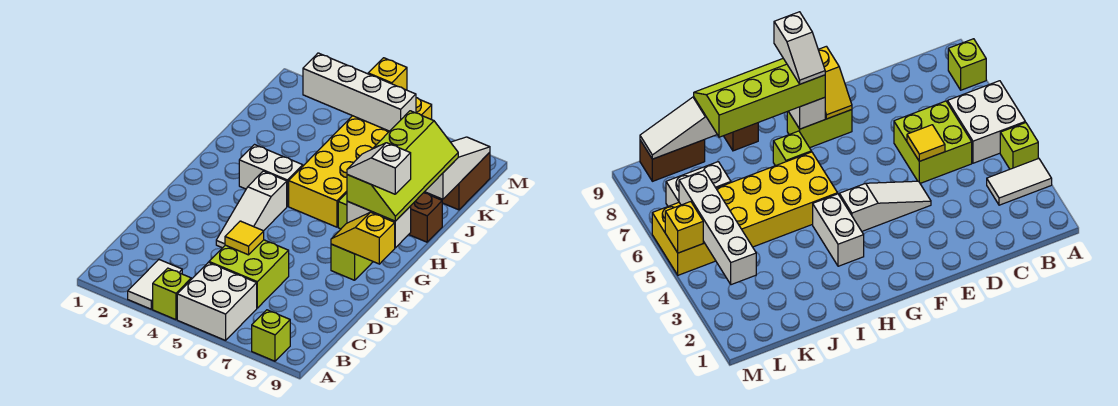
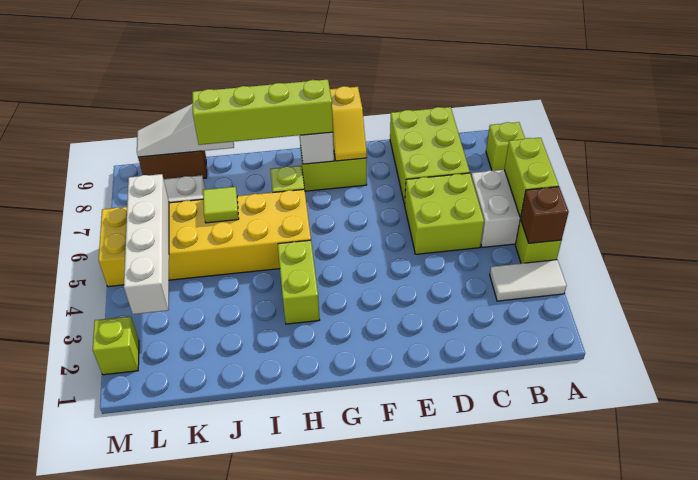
none -> lime brick A5:A6 level 2
none -> lime brick C7:D9 level 1
yellow tile D5 level 2 -> none
white slope E4:G4 level 1 top G -> none
white slope G8:G9 level 4 top 9 -> none
white brick H3:H4 level 1 -> lime brick H3:H4 level 1
brown brick I9 level 1 -> brown brick A4 level 2
none -> lime tile J6 level 2
none -> lime brick M2 level 1
yellow brick M5 level 2 -> none

